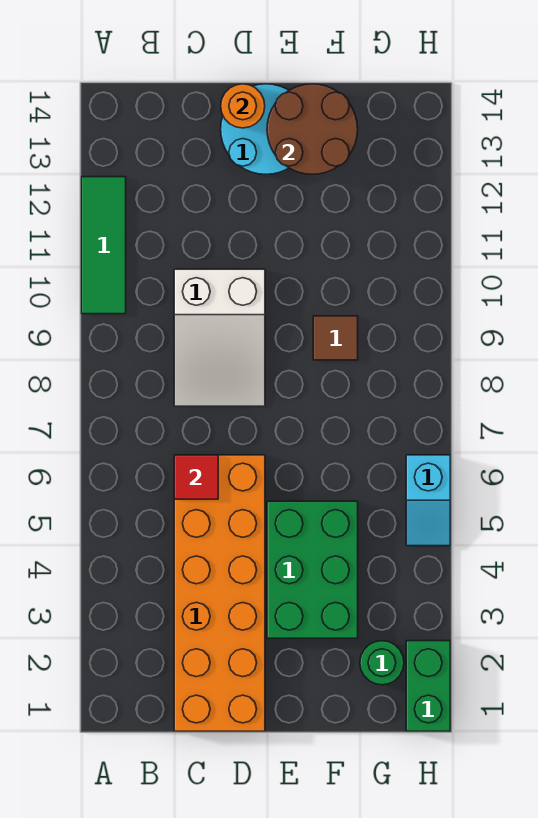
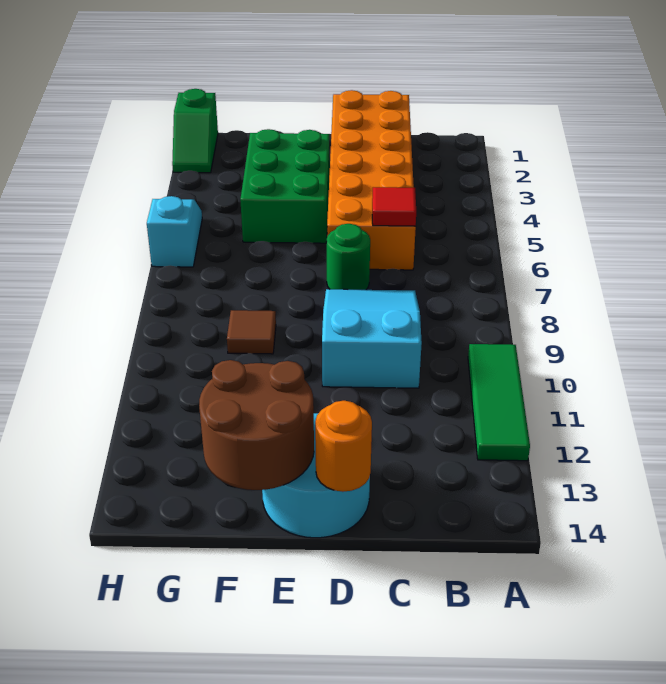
white slope C8:D10 level 1 top 10 -> cyan slope C8:D10 level 1 top 10
green round brick G2 level 1 -> green round brick D7 level 1
green brick H1:H2 level 1 -> green slope H1:H2 level 1 top 1

